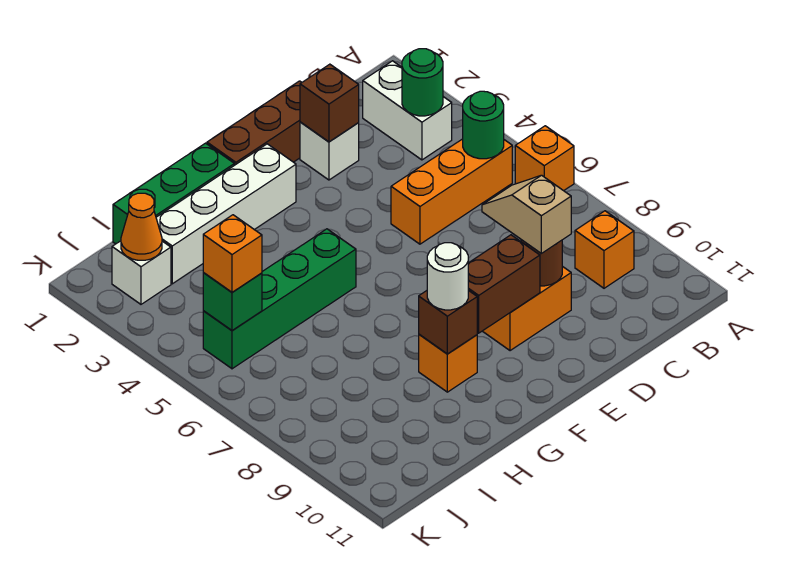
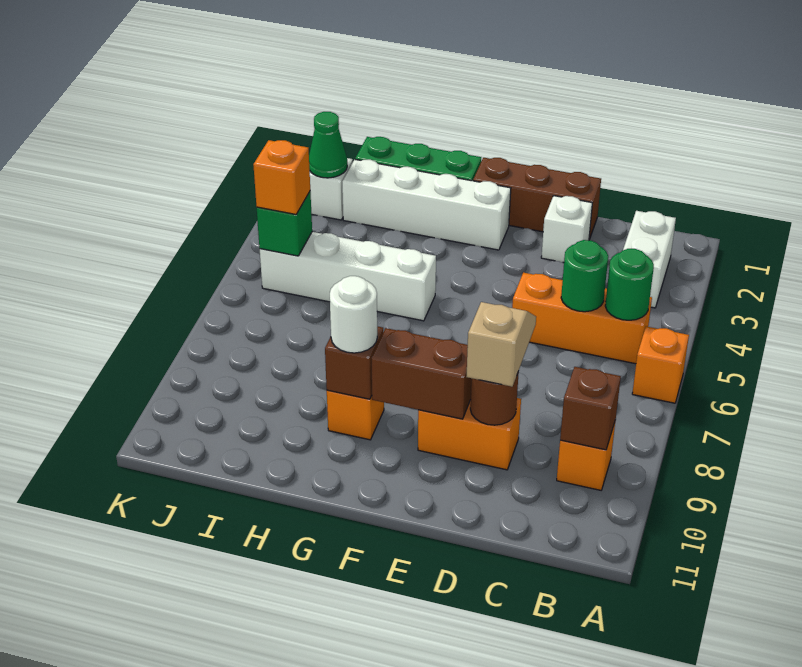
green round brick B3 level 2 -> green round brick C5 level 2
brown brick D2 level 2 -> brown brick B9 level 2
green brick G5:J5 level 1 -> white brick G5:J5 level 1
orange cone J2 level 2 -> green cone J2 level 2

